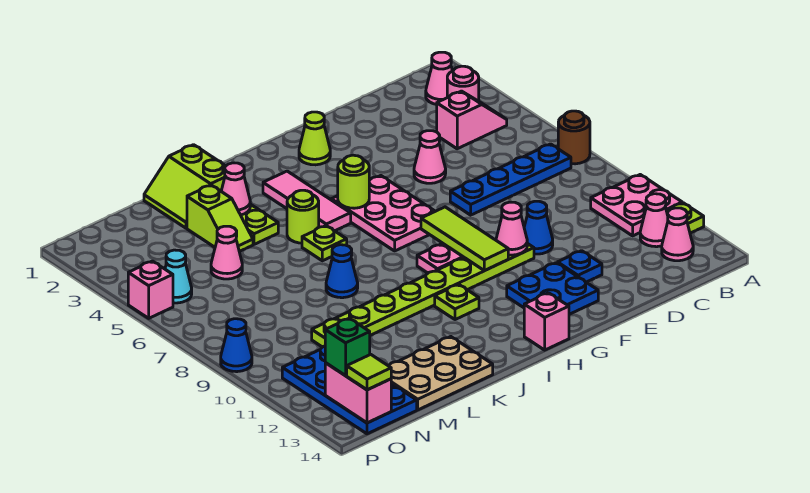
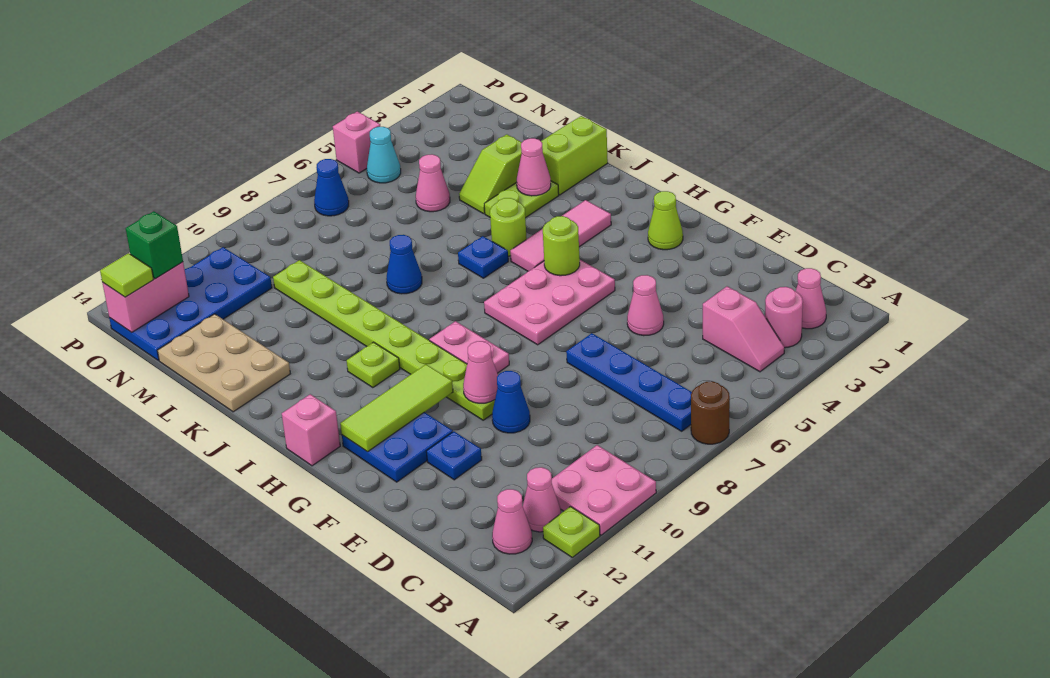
lime tile G8:G10 level 2 -> lime tile G11:G13 level 2
lime plate J6 level 1 -> blue plate J6 level 1
blue cone P9 level 1 -> blue cone O7 level 1

